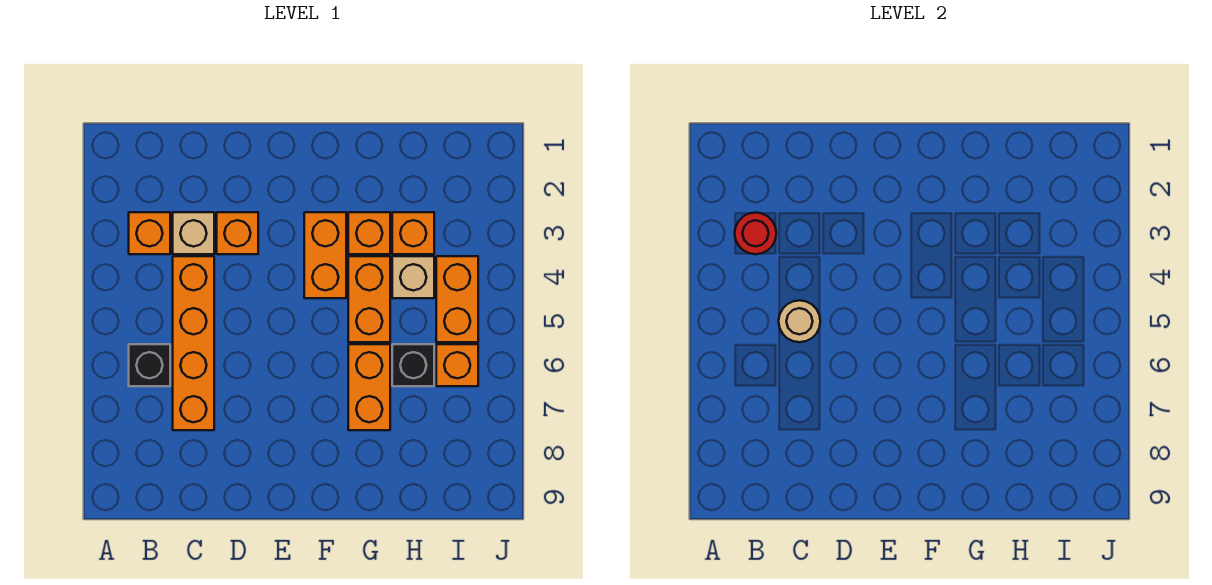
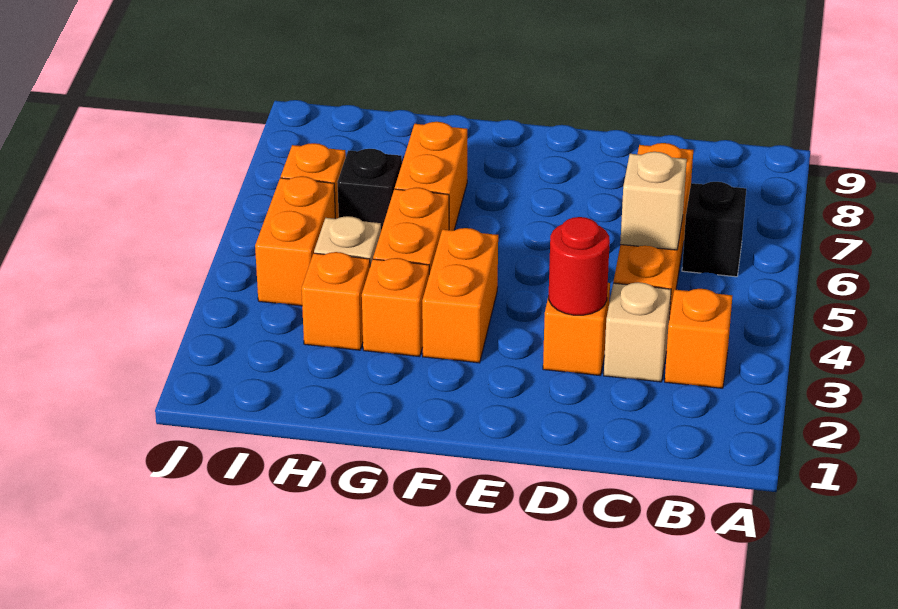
red round brick B3 level 2 -> red round brick D3 level 2
tan round brick C5 level 2 -> tan brick C5 level 2

